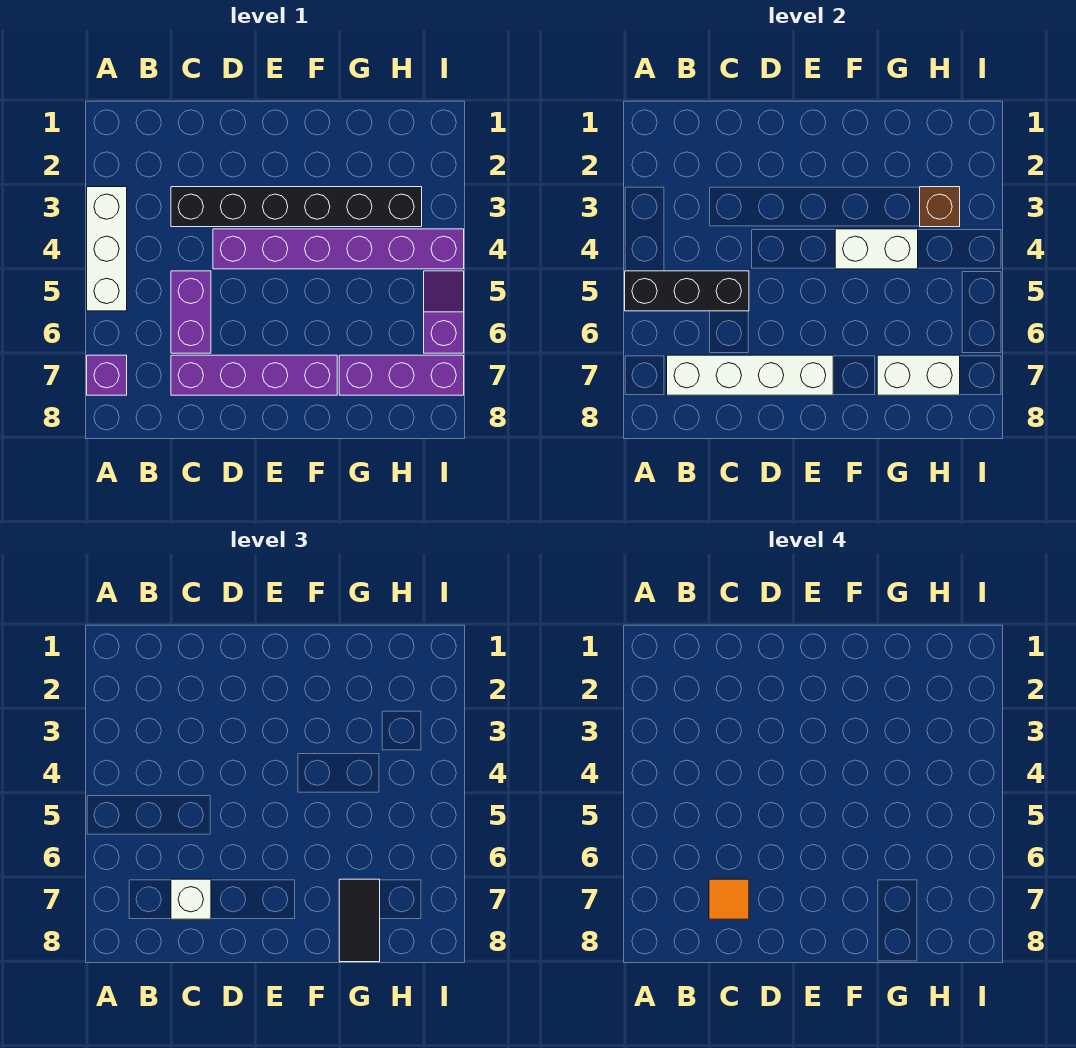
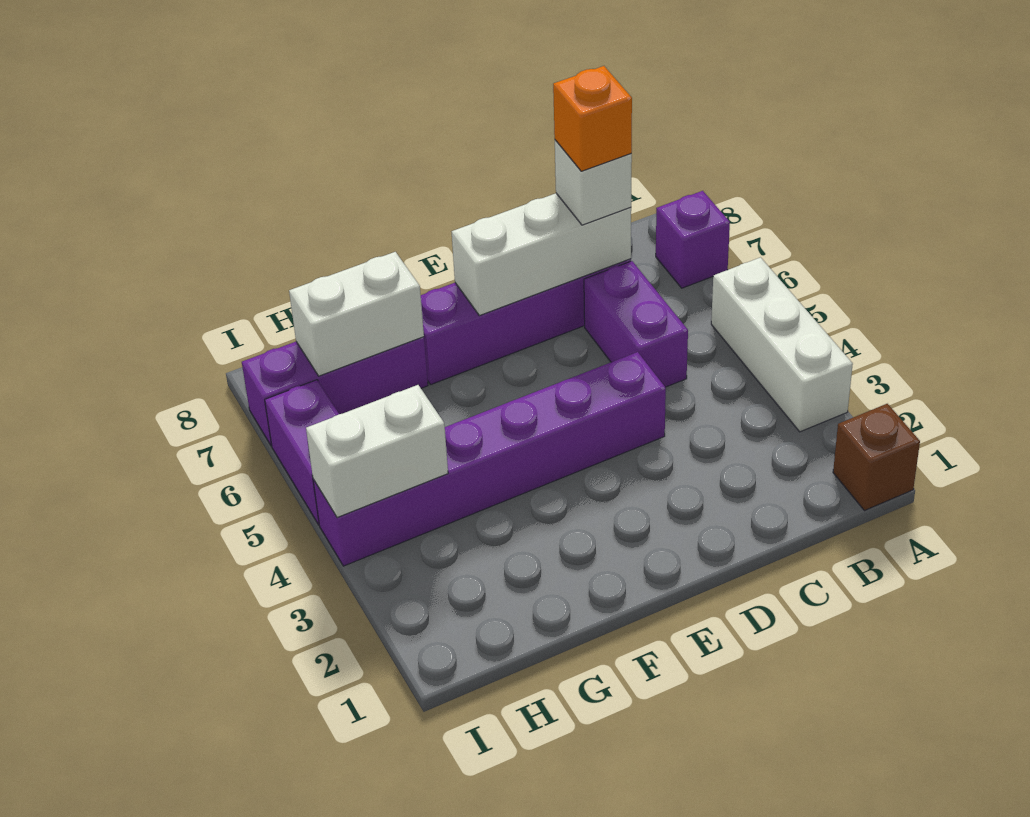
black brick A5:C5 level 2 -> none
white brick B7:E7 level 2 -> white brick C7:E7 level 2
black brick C3:H3 level 1 -> none
orange tile C7 level 4 -> orange brick C7 level 4
white brick F4:G4 level 2 -> white brick H4:I4 level 2
black tile G7:G8 level 3 -> none
brown brick H3 level 2 -> brown brick A1 level 1
purple slope I5:I6 level 1 top 6 -> purple brick I5:I6 level 1

